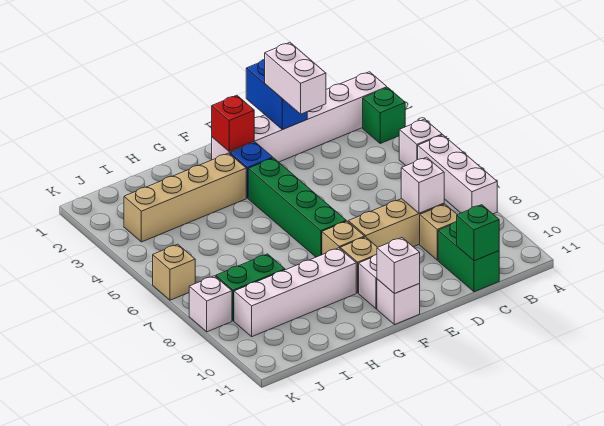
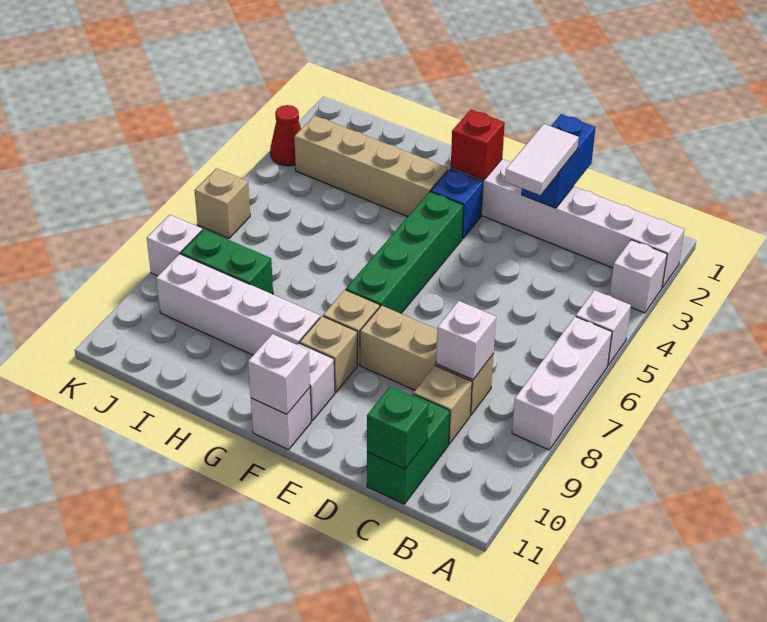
green brick A3 level 1 -> white brick A3 level 1
white brick D2:D3 level 3 -> white tile D2:D3 level 3
none -> red cone K3 level 1

